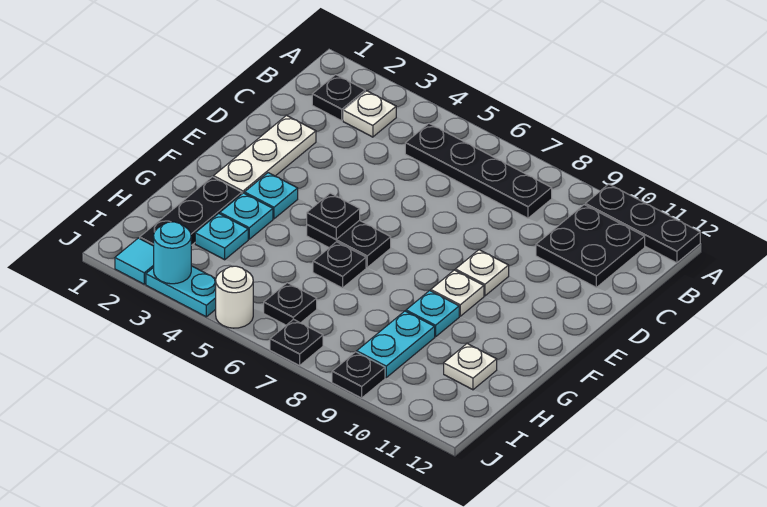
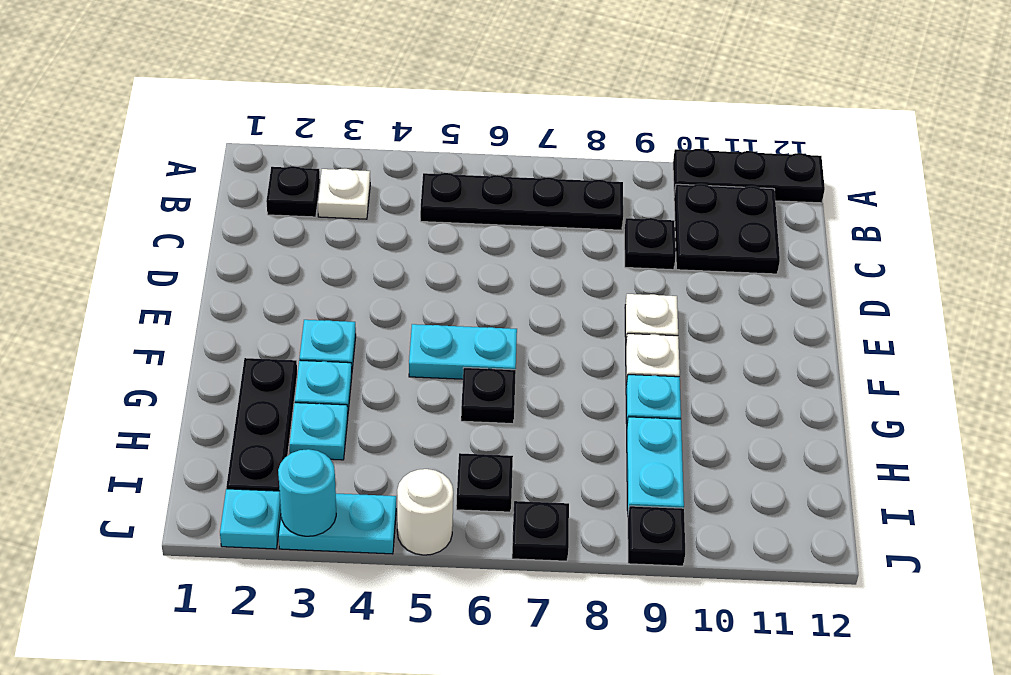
white plate D2:F2 level 1 -> none
black plate F5:F6 level 1 -> cyan plate F5:F6 level 1
black plate F5 level 2 -> black plate C9 level 1
white plate H11 level 1 -> none
cyan tile J2 level 1 -> cyan plate J2 level 1

